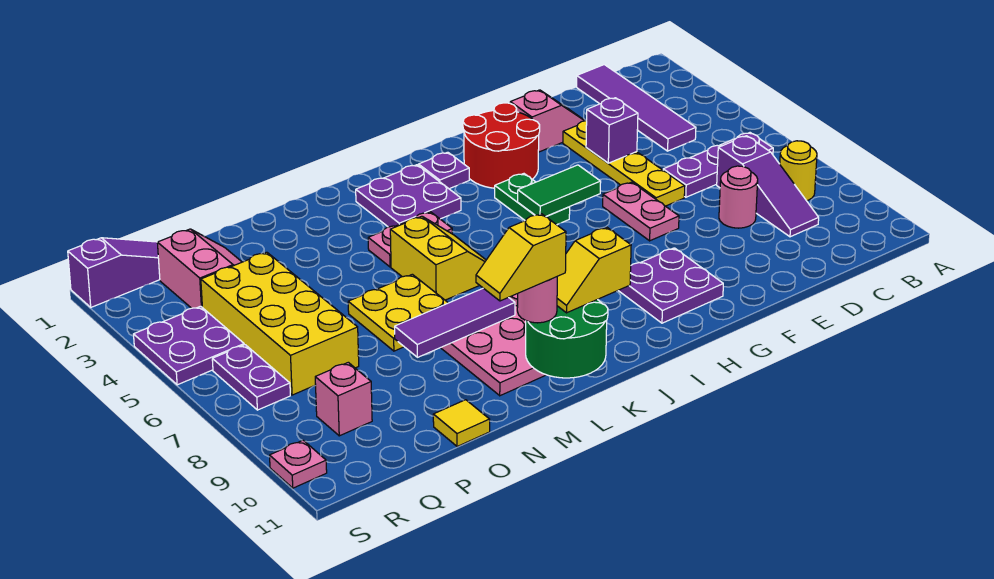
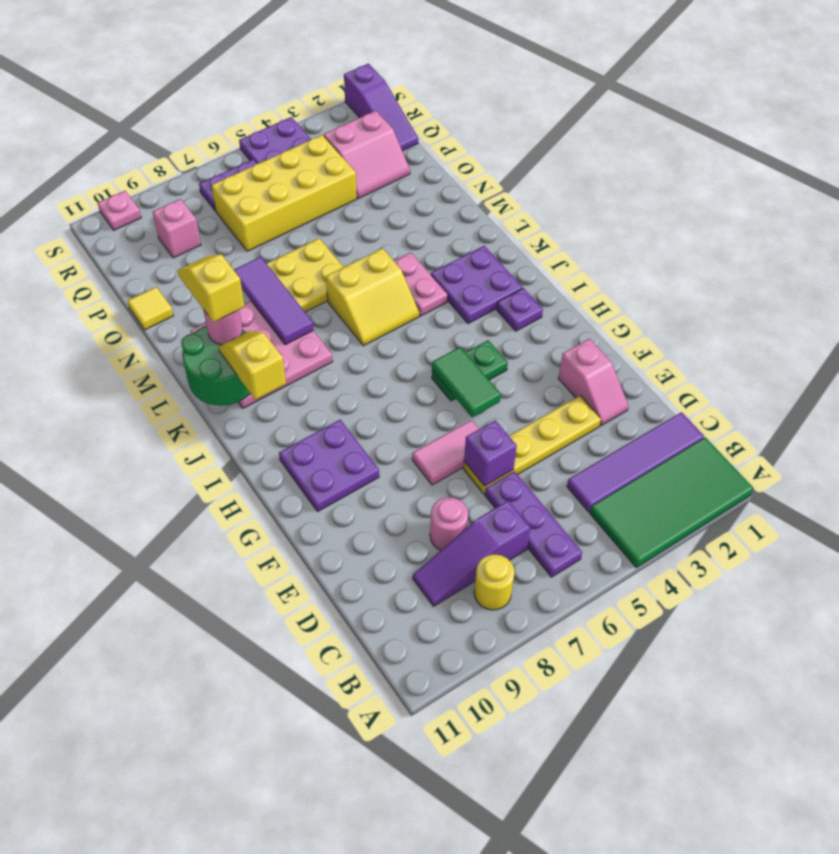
none -> green tile A1:B4 level 1
purple brick E4 level 2 -> purple brick E6 level 2
pink plate F6:F7 level 1 -> pink tile F6:F7 level 1
red round brick G2:H3 level 1 -> none

